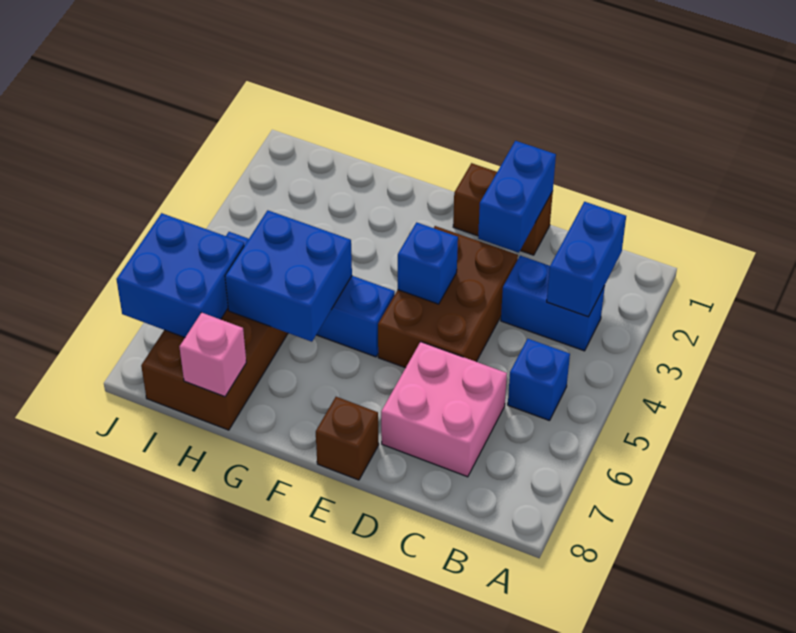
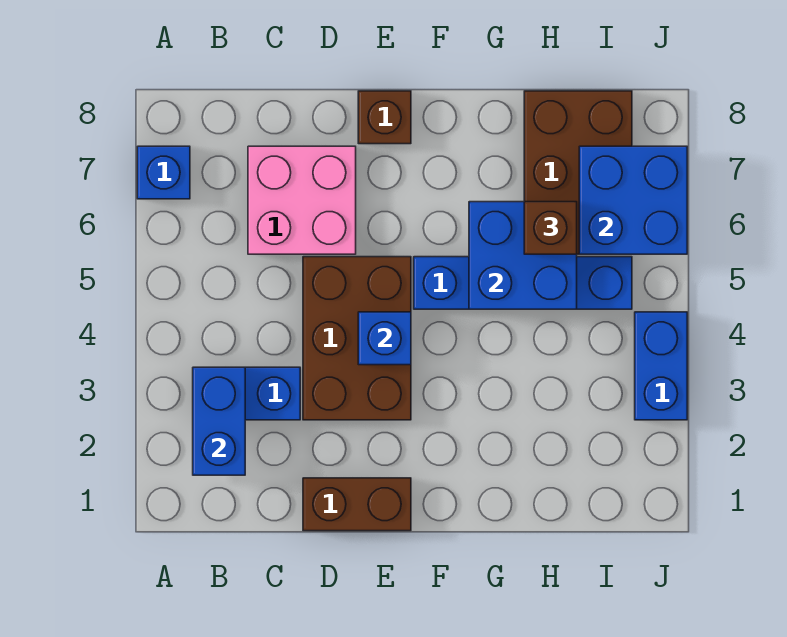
blue brick B5 level 1 -> blue brick A7 level 1
blue brick D1:D2 level 2 -> blue brick J3:J4 level 1
none -> brown brick H6 level 3
pink brick H8 level 2 -> none

